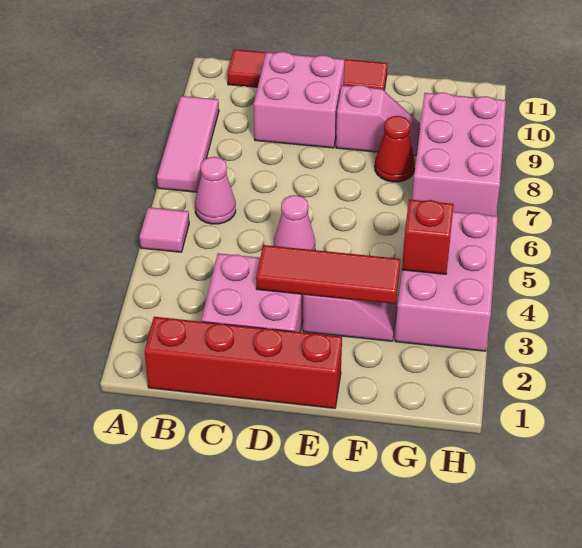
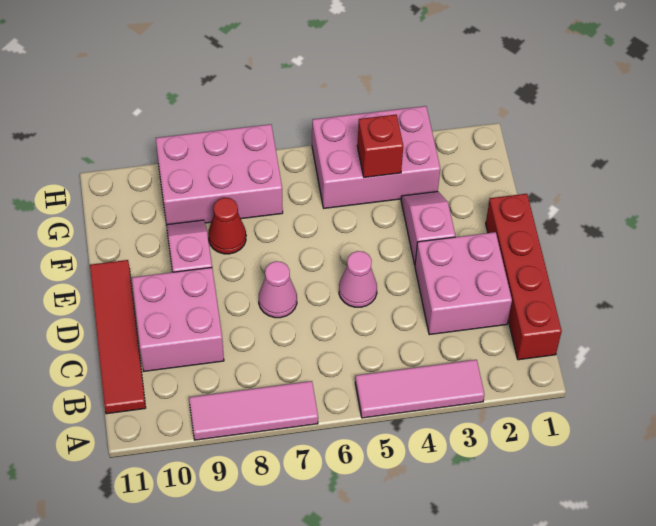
pink tile A5 level 1 -> pink tile A3:A5 level 1
pink cone B6 level 1 -> pink cone D7 level 1
red tile D3:F3 level 2 -> none

